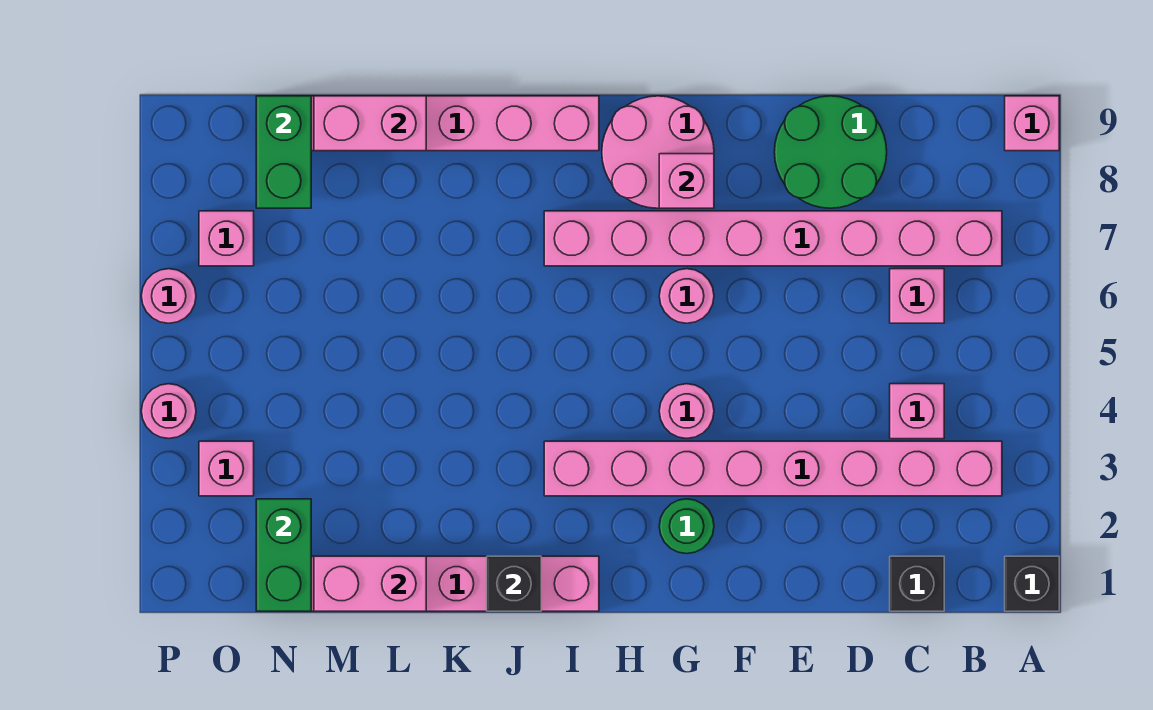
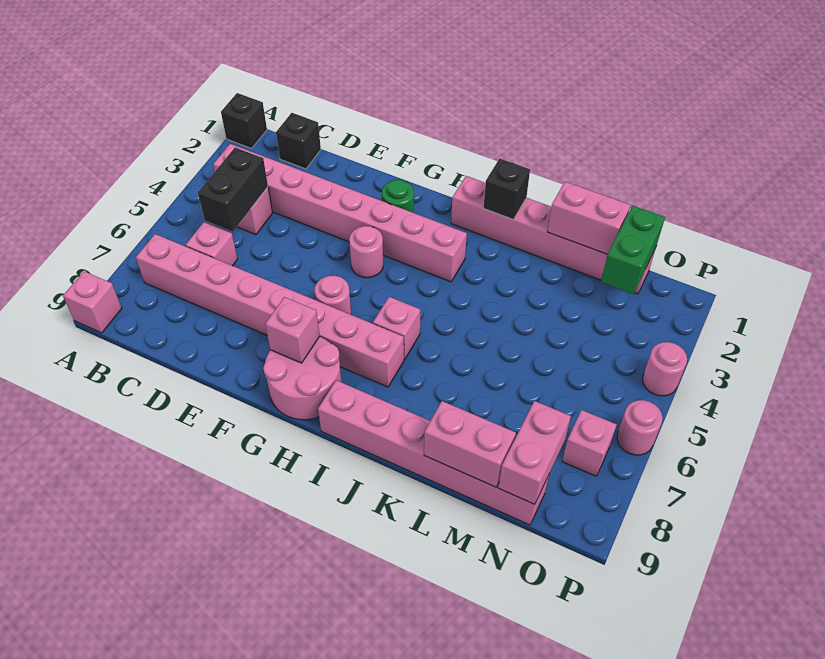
none -> black brick C4:C5 level 2
green round brick D8:E9 level 1 -> none
green brick N8:N9 level 2 -> pink brick N8:N9 level 2
pink brick O3 level 1 -> pink brick I6 level 1

